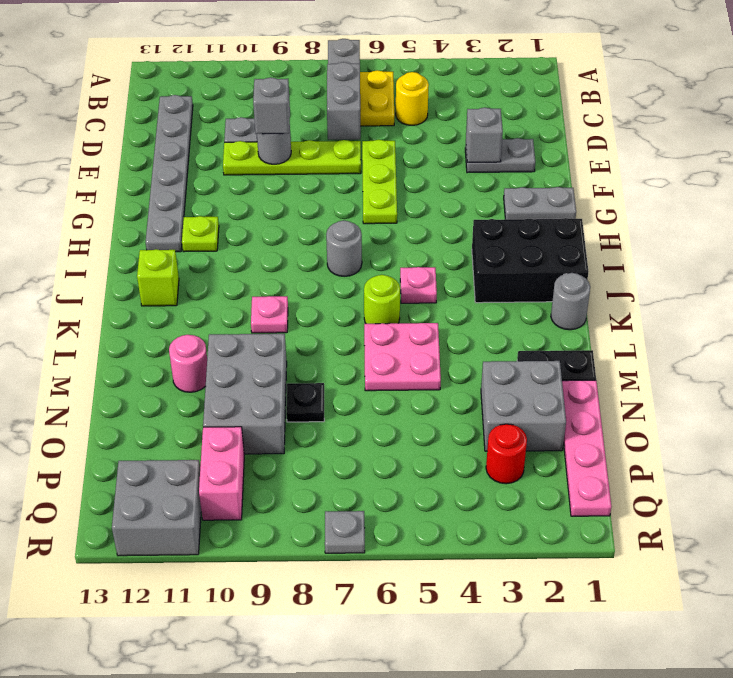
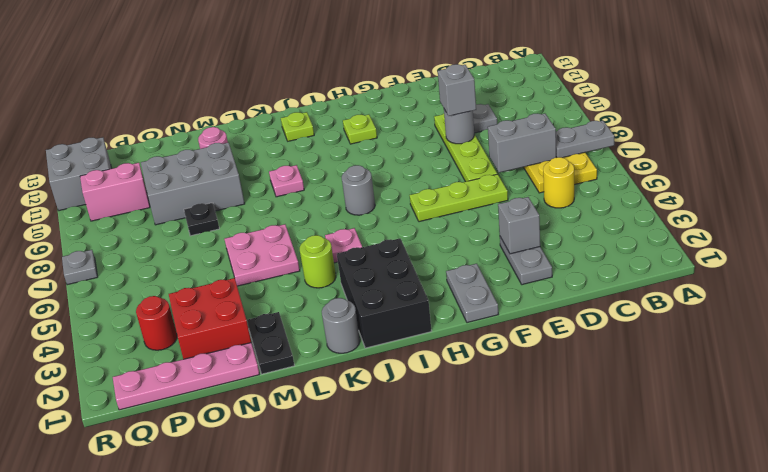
grey plate C12:H12 level 1 -> none
lime brick J12 level 1 -> lime plate J12 level 1
lime round brick K6 level 1 -> lime round brick K4 level 1
grey brick N2:O3 level 1 -> red brick N2:O3 level 1

